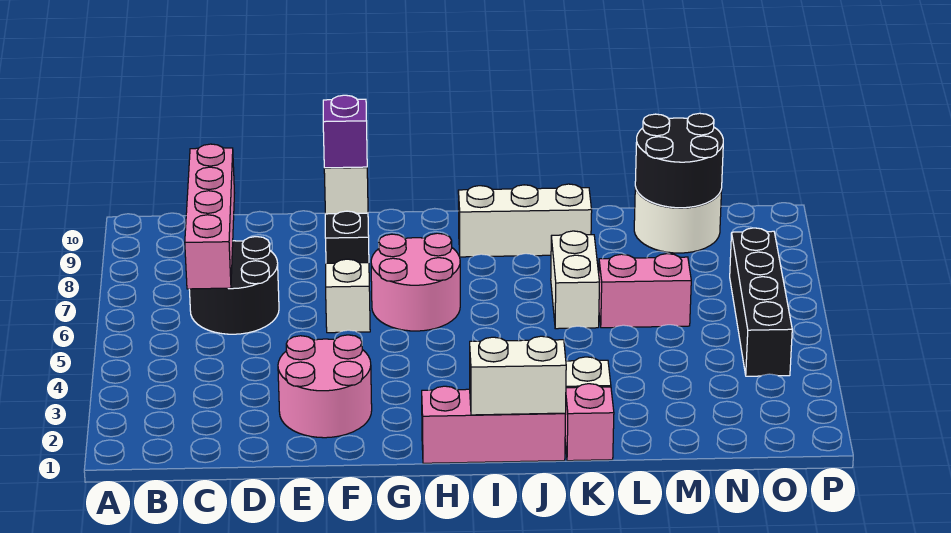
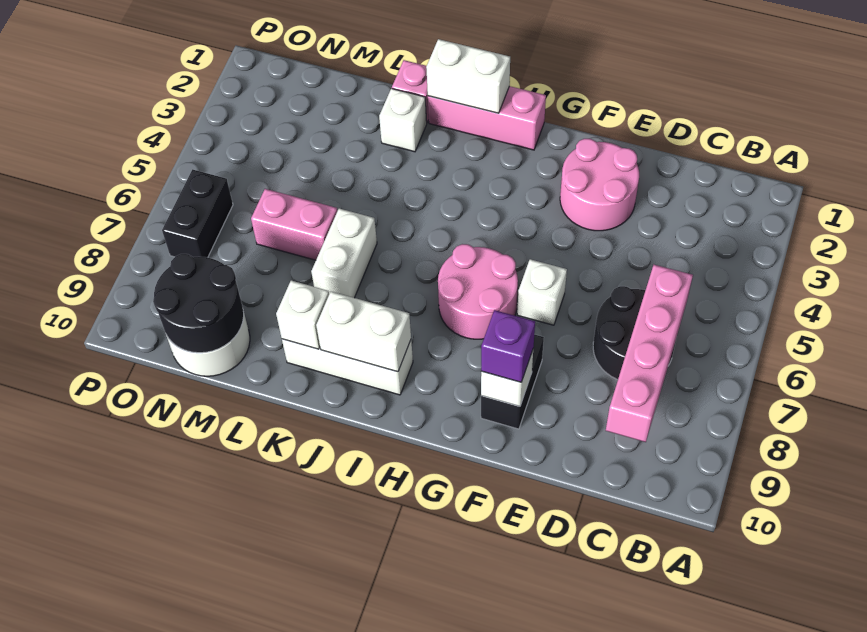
none -> white brick I9:J9 level 2
none -> white brick K9 level 2
black brick O4:O7 level 1 -> black brick O6:O7 level 1

